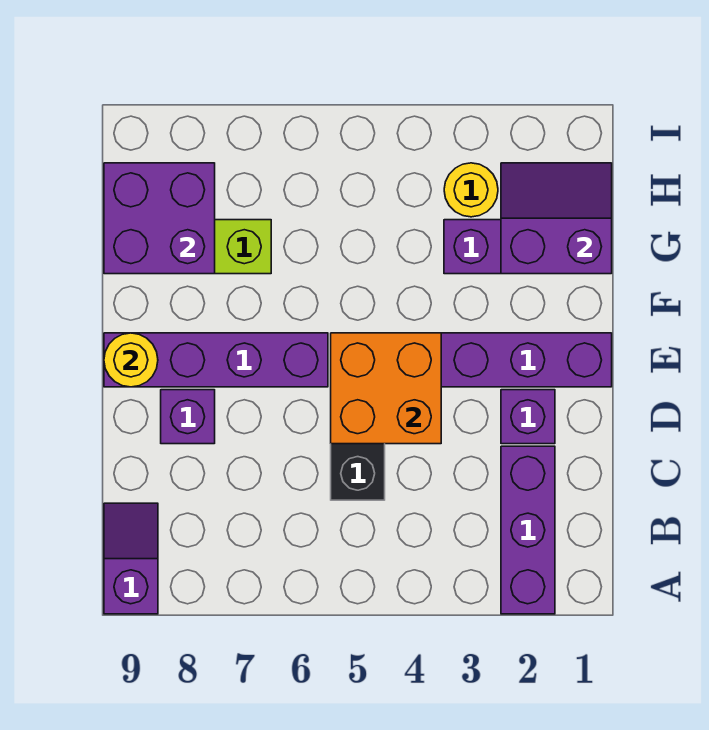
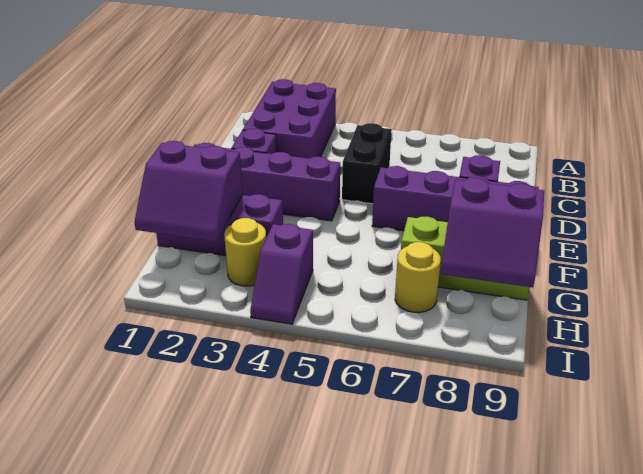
purple brick A2:C2 level 1 -> purple brick A2:C3 level 1
purple slope A9:B9 level 1 top A -> purple slope H4:I4 level 1 top H
orange brick D4:E5 level 2 -> none
yellow round brick E9 level 2 -> yellow round brick H7 level 1
purple brick G8:H9 level 2 -> purple slope G8:H9 level 2 top G

